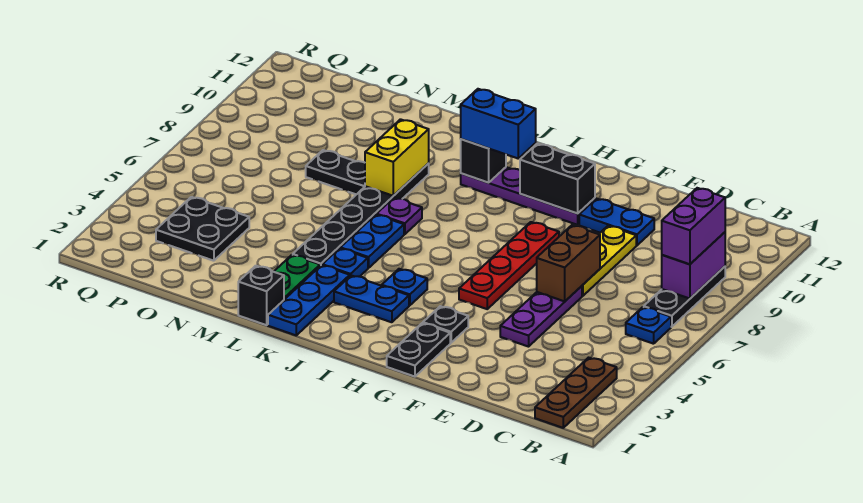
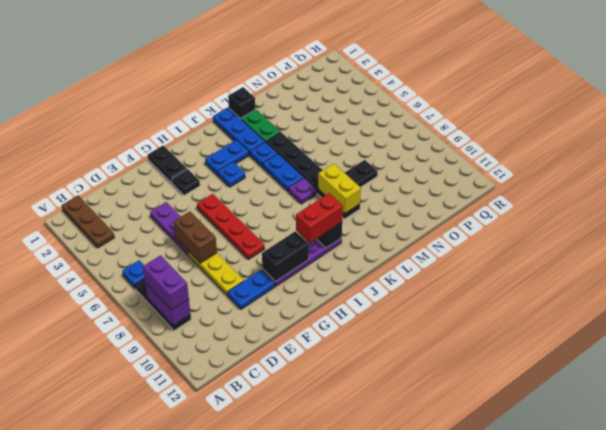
blue brick I10:J10 level 3 -> red brick I10:J10 level 3
black plate O3:P4 level 1 -> none

